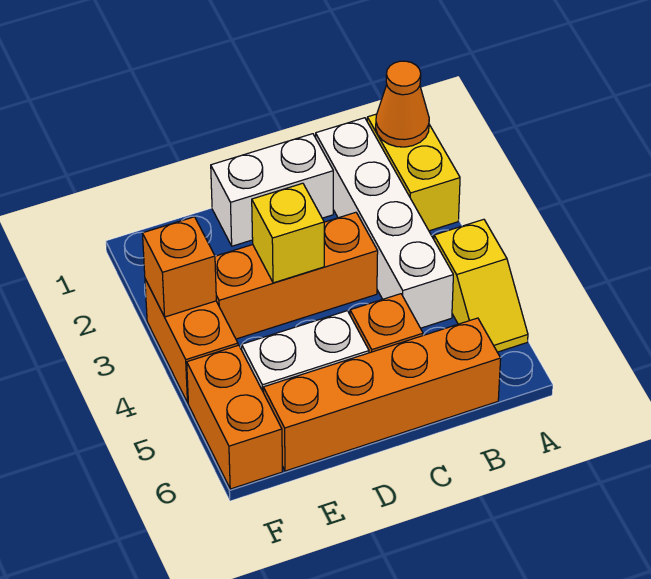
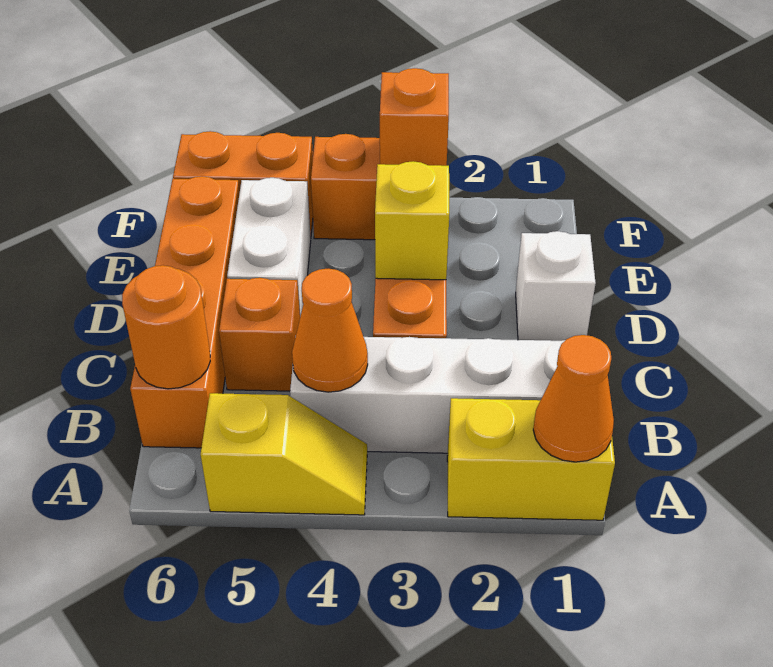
yellow slope A4:A5 level 1 top 4 -> yellow slope A4:A5 level 1 top 5
none -> orange cone B4 level 2
none -> orange round brick B6 level 2
white brick C1:D1 level 1 -> white brick D1 level 1

